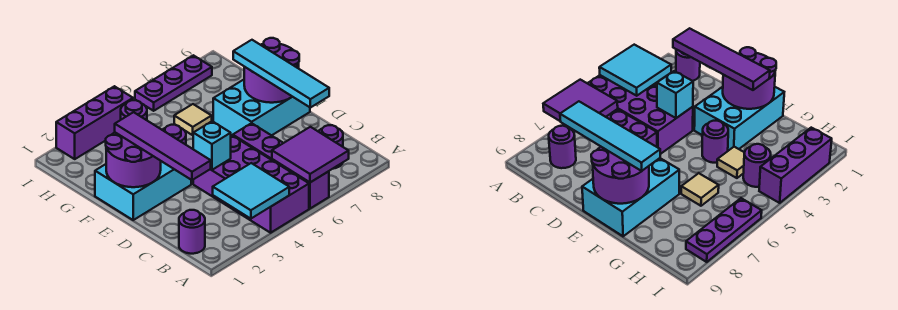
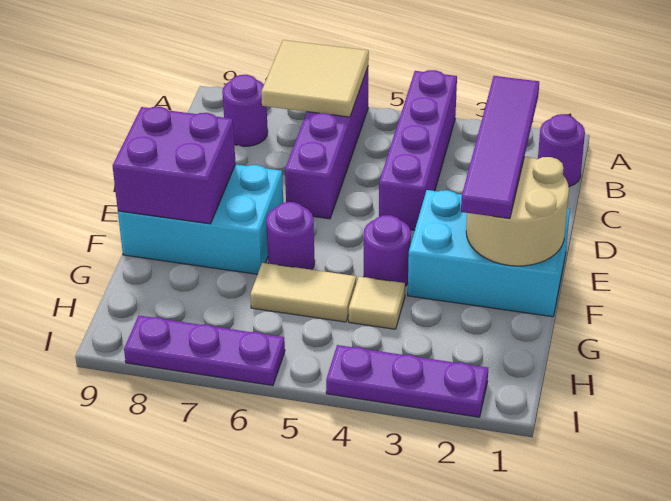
cyan tile A3:B4 level 2 -> none
purple brick A4:D5 level 1 -> purple brick A4:D4 level 1
purple tile A6:B7 level 2 -> tan tile A6:B7 level 2
cyan tile C8:F8 level 3 -> none
cyan brick D4 level 2 -> none
purple round brick E1:F2 level 2 -> tan round brick E1:F2 level 2
purple round brick E8:F9 level 2 -> purple brick E8:F9 level 2
tan tile G6 level 1 -> tan tile G5:G6 level 1
purple round brick H4 level 1 -> purple round brick F6 level 1
purple brick I2:I4 level 1 -> purple plate I2:I4 level 1

